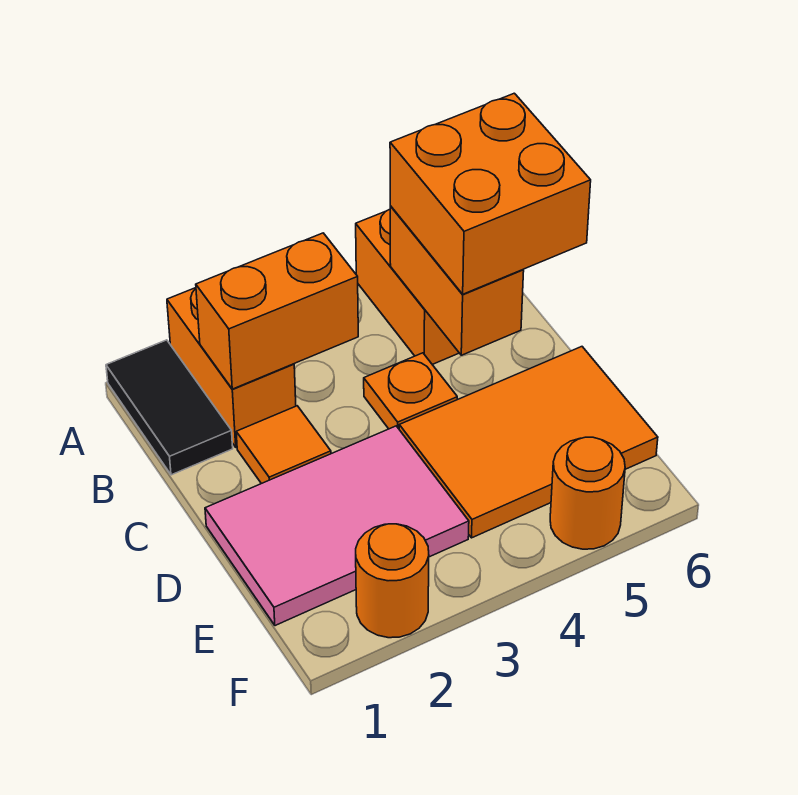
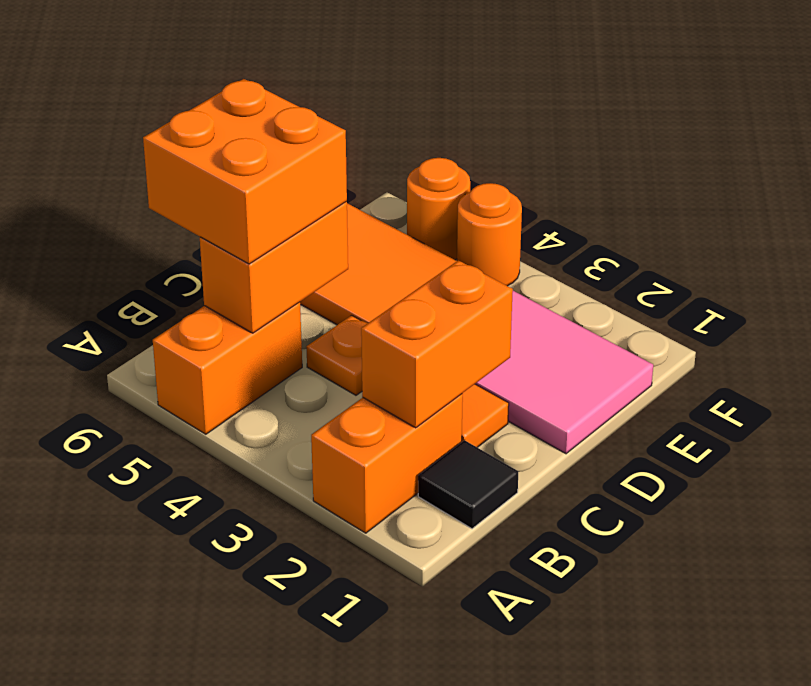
black tile A1:B1 level 1 -> black tile B1 level 1
orange brick B2:B3 level 2 -> orange brick B2:C2 level 2
orange round brick F2 level 1 -> orange round brick F4 level 1

